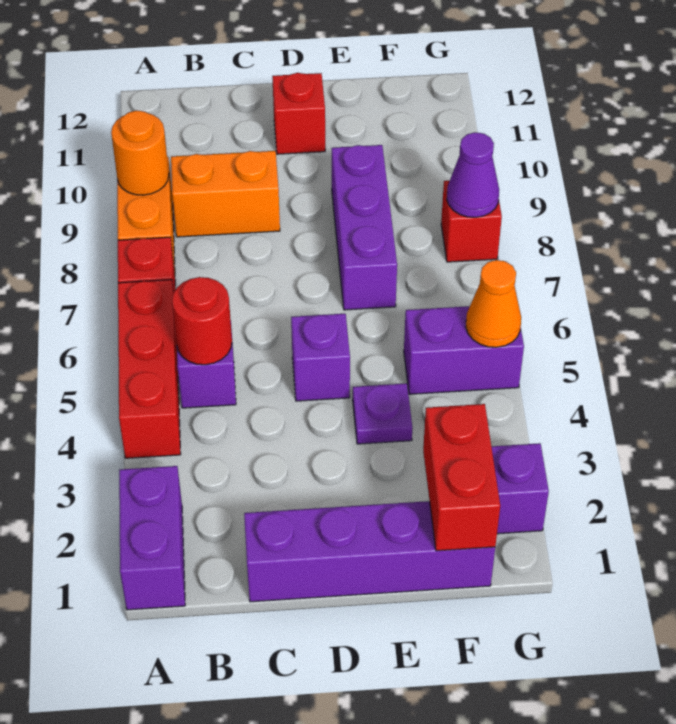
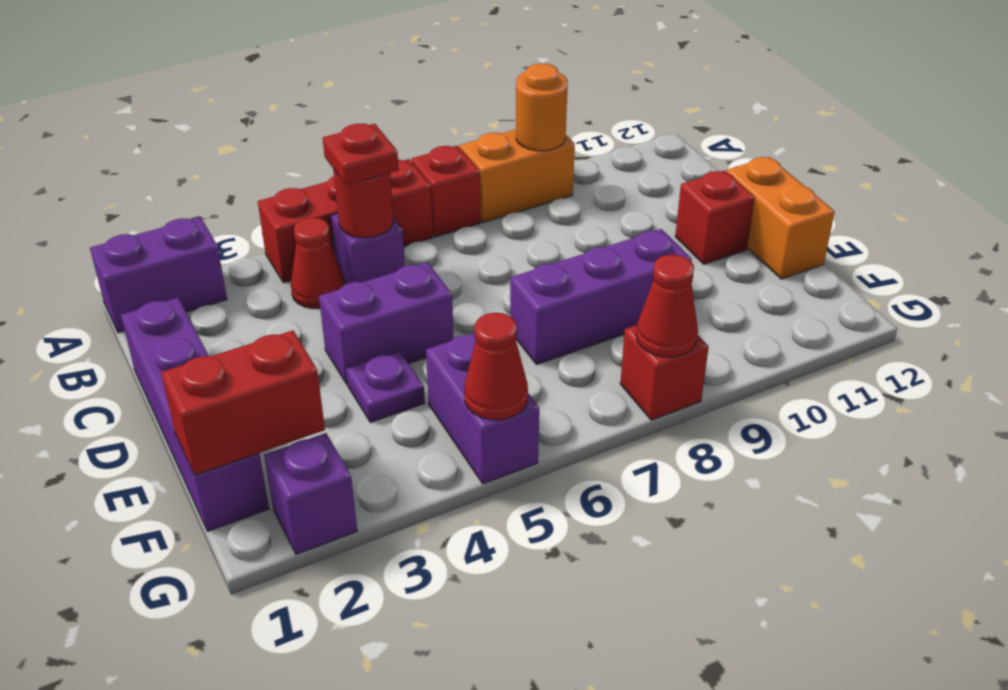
none -> red cone B4 level 1
none -> red plate B5 level 3
orange brick B9:C9 level 1 -> orange brick D12:E12 level 1
purple brick D5 level 1 -> purple brick D4:D5 level 1
orange cone G5 level 2 -> red cone G5 level 2
purple cone G8 level 2 -> red cone G8 level 2

